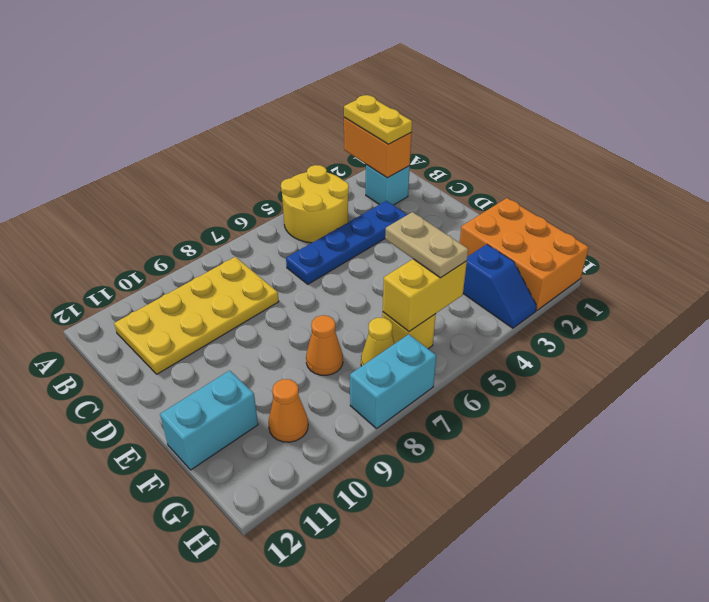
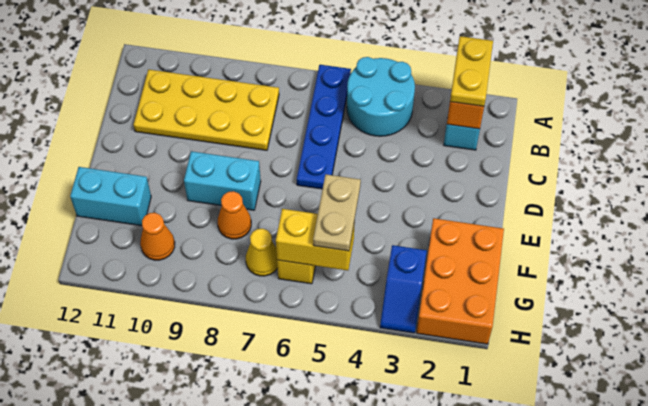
yellow round brick A4:B5 level 1 -> cyan round brick A4:B5 level 1
blue plate C3:C6 level 1 -> blue plate A6:D6 level 1
cyan brick H7:H8 level 1 -> cyan brick E8:E9 level 1

